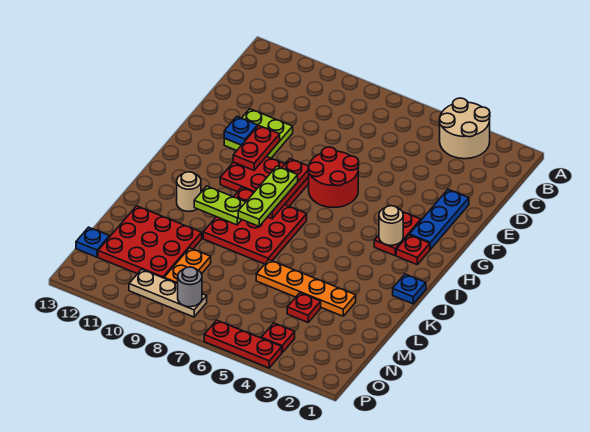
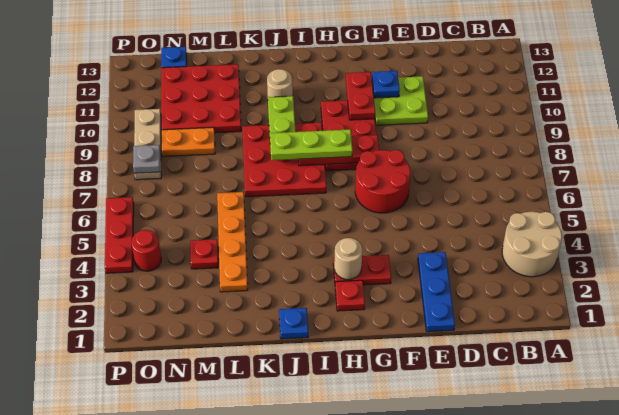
blue plate E2:G2 level 1 -> blue plate E1:E3 level 1
red plate F10:G10 level 2 -> red plate G10:G11 level 2
red plate O4 level 1 -> red round brick O4 level 1
grey round brick O8 level 2 -> grey plate O8 level 2

